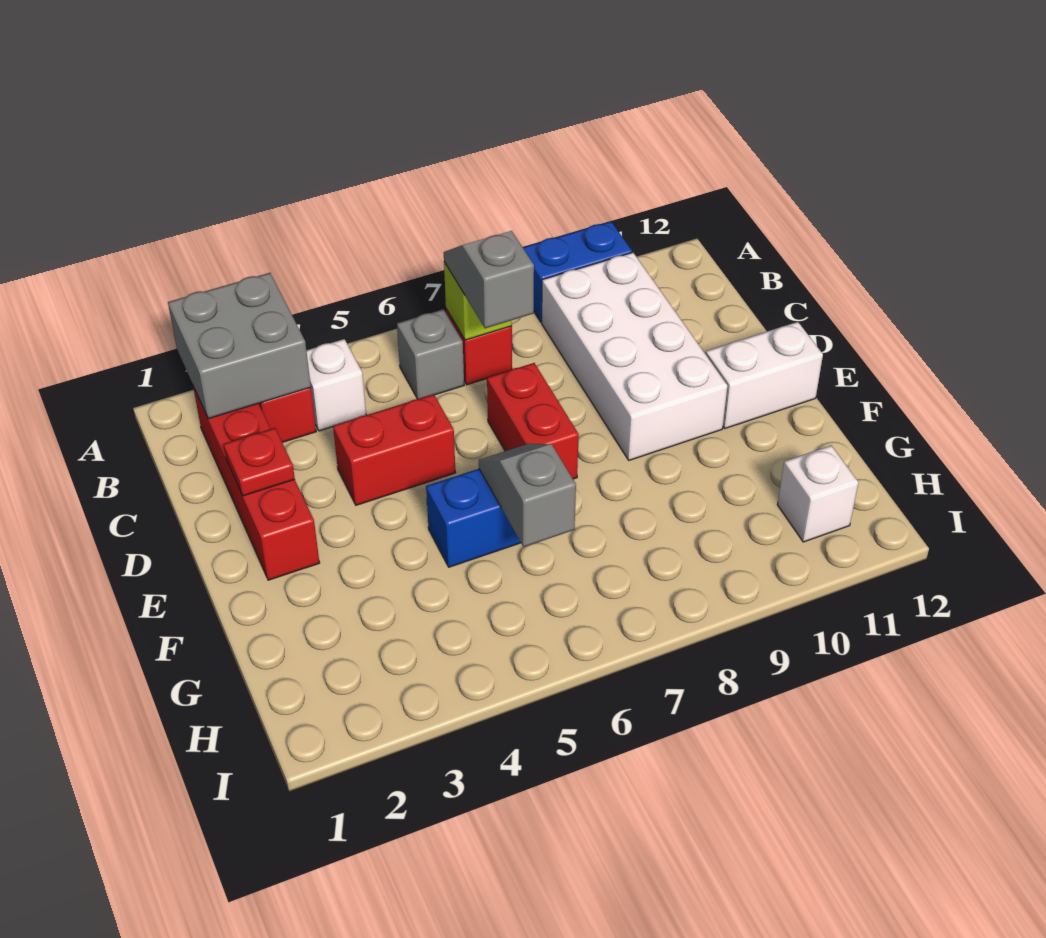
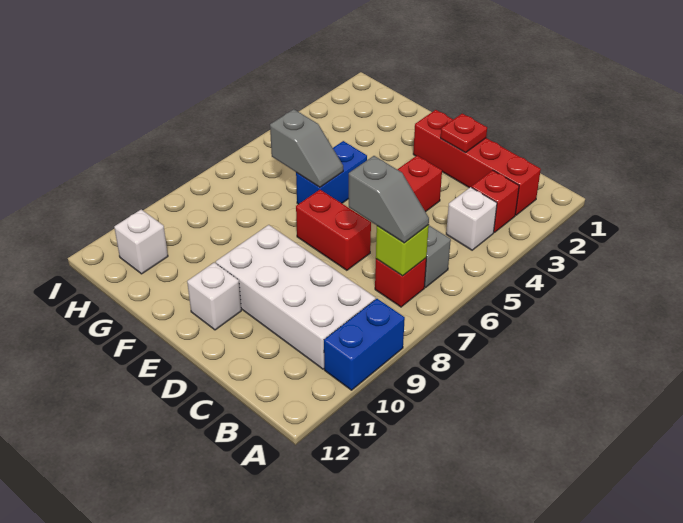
grey brick A2:B3 level 2 -> none
white brick E11:E12 level 1 -> white brick E11 level 1

